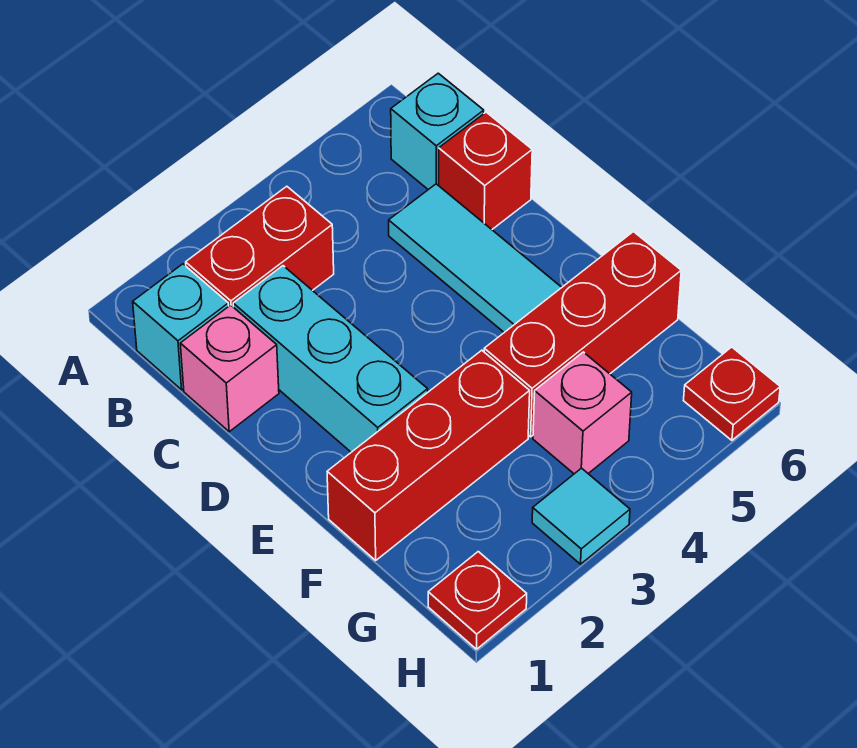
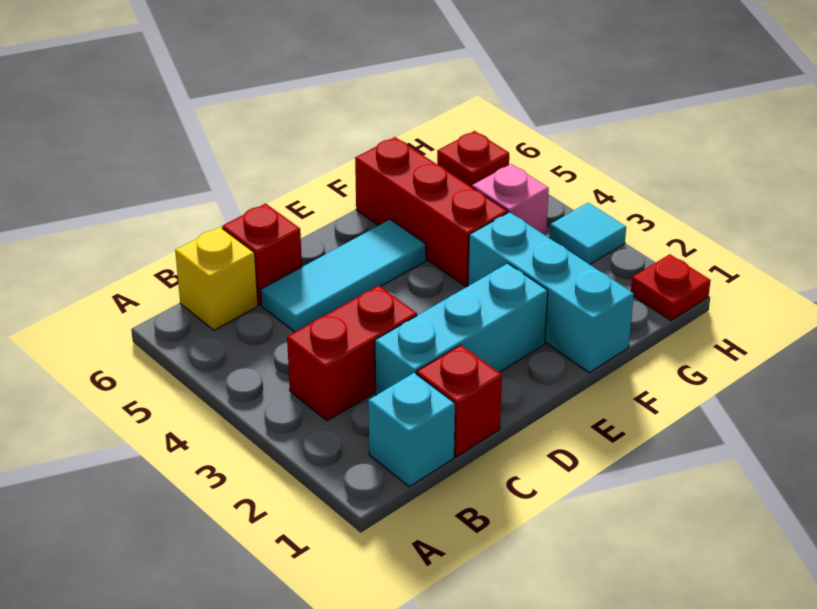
red brick B2:B3 level 1 -> red brick B3:C3 level 1
cyan brick B6 level 1 -> yellow brick B6 level 1
pink brick C1 level 1 -> red brick C1 level 1
red brick F1:F3 level 1 -> cyan brick F1:F3 level 1

